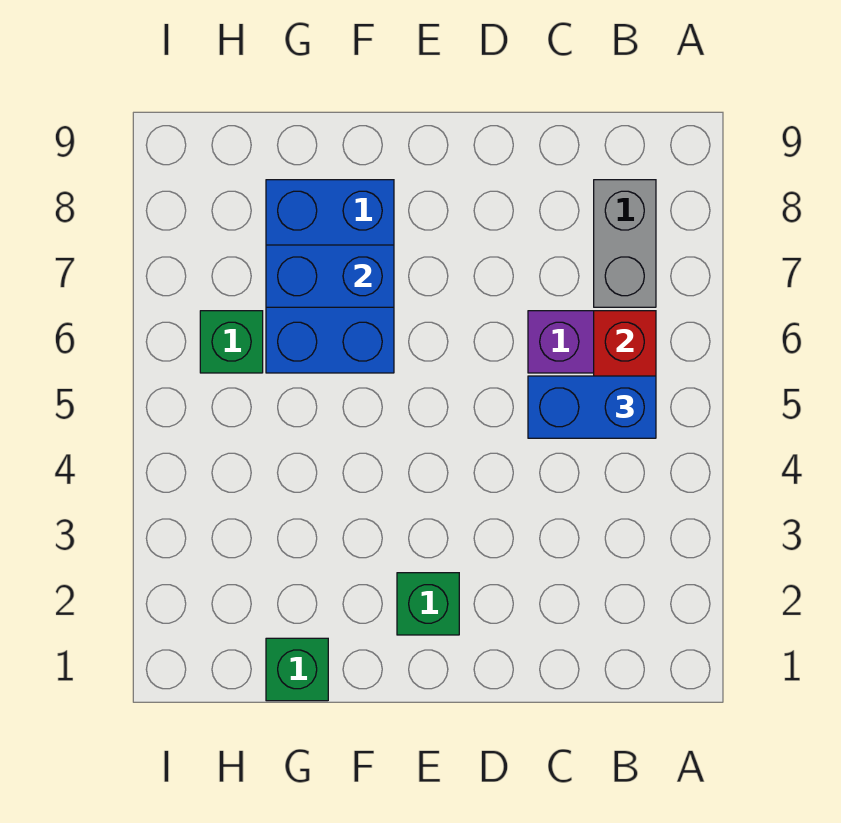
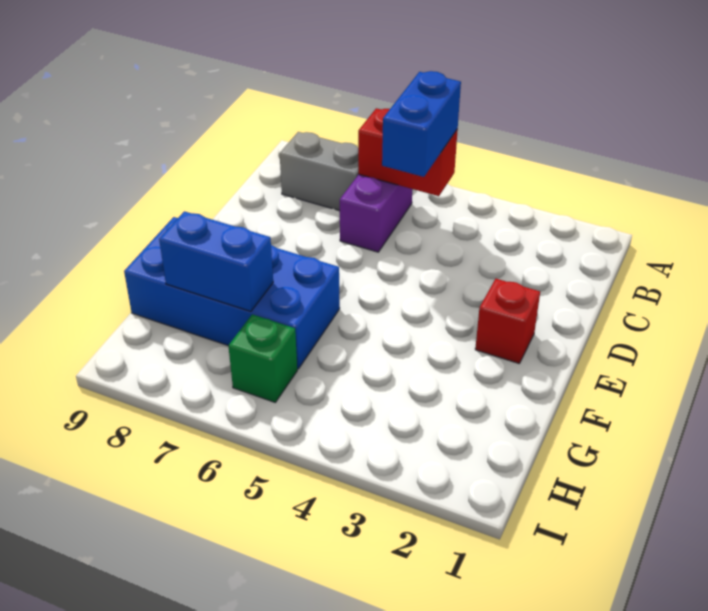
green brick E2 level 1 -> red brick E2 level 1
blue brick F6:G8 level 1 -> blue brick F6:G9 level 1
blue brick F7:G7 level 2 -> blue brick G7:G8 level 2
green brick G1 level 1 -> none

